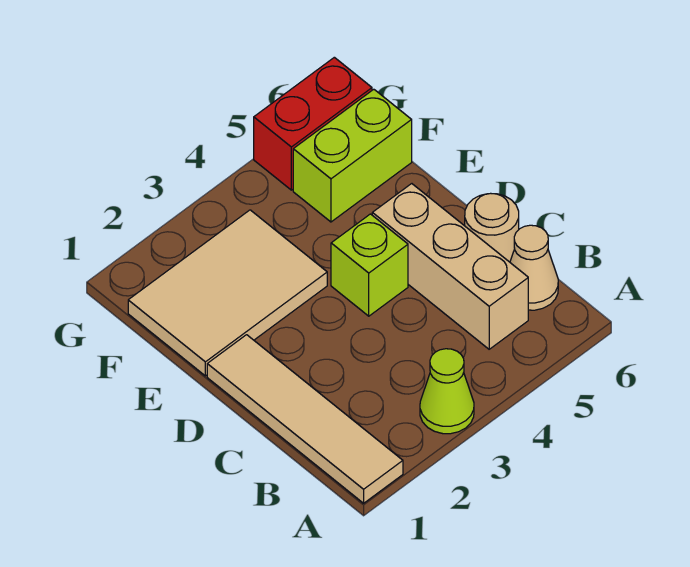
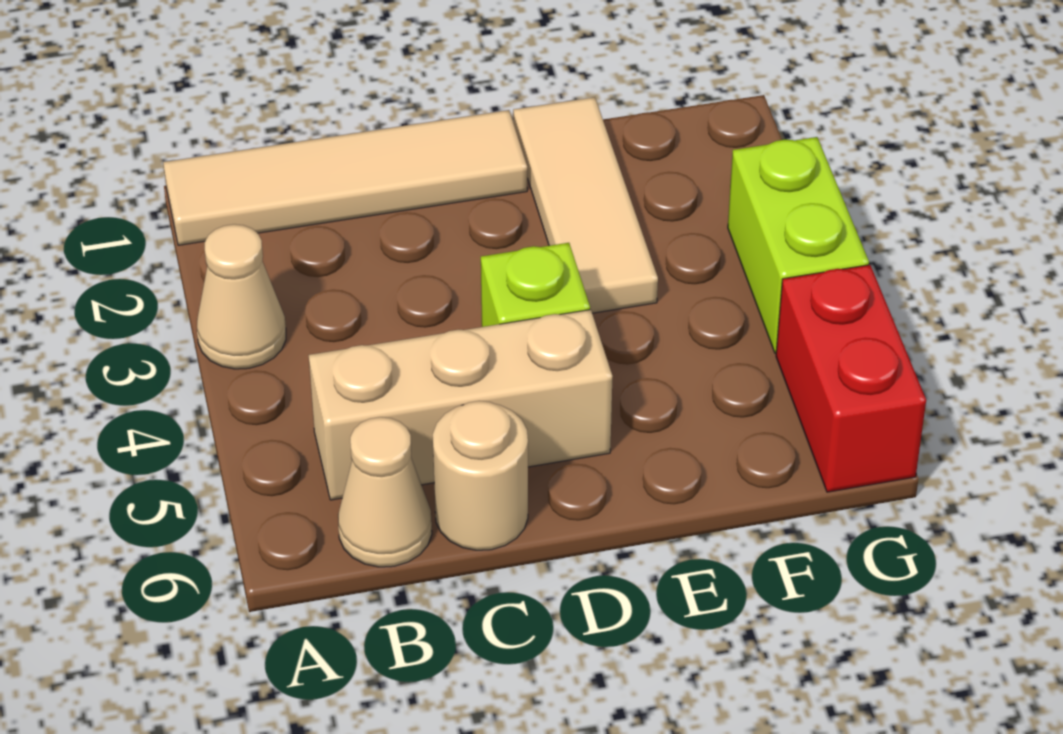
lime cone A3 level 1 -> tan cone A3 level 1
tan tile E1:F3 level 1 -> tan tile E1:E3 level 1
lime brick F5:F6 level 1 -> lime brick G3:G4 level 1

